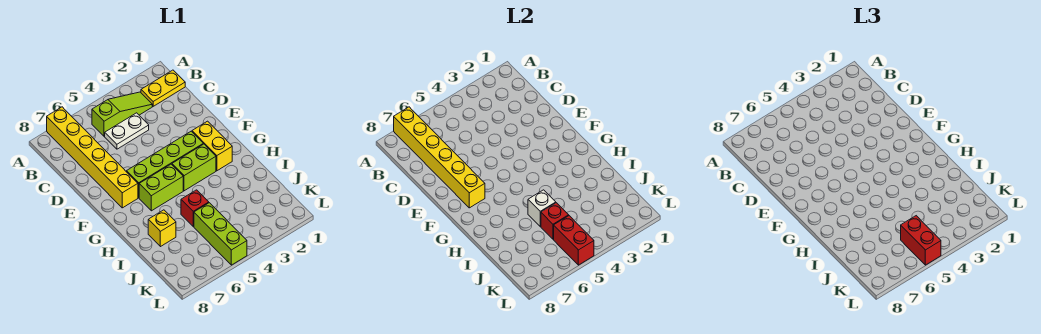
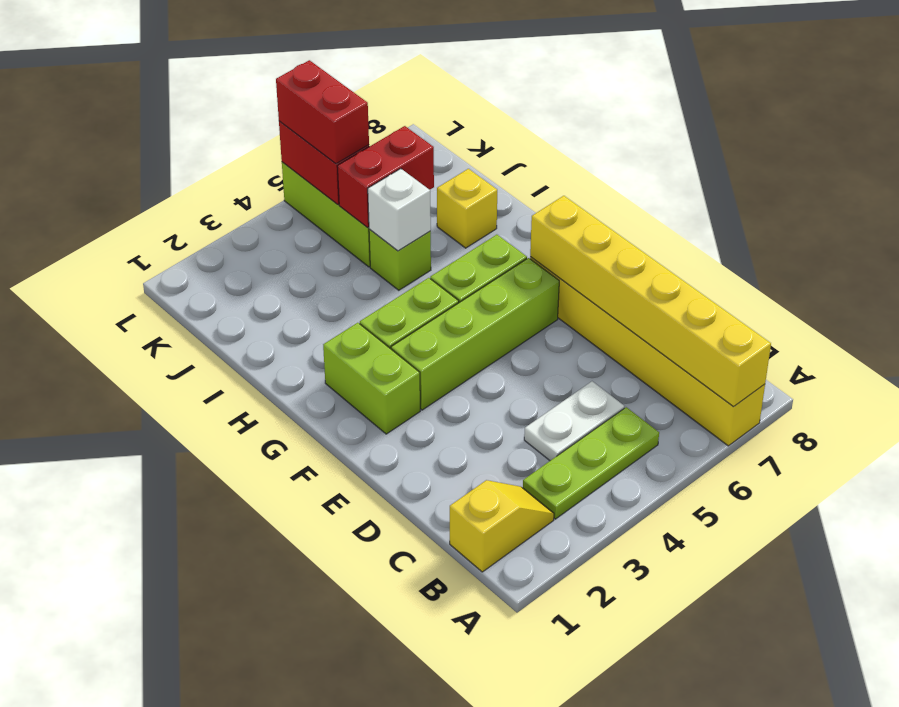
yellow plate B1:B2 level 1 -> yellow slope B1:B2 level 1 top 1
lime slope B3:B5 level 1 top 5 -> lime plate B3:B5 level 1
yellow brick F2:G2 level 1 -> lime brick F2:G2 level 1
red brick I5 level 1 -> lime brick I5 level 1
red brick J5 level 2 -> red brick J5:J6 level 2

